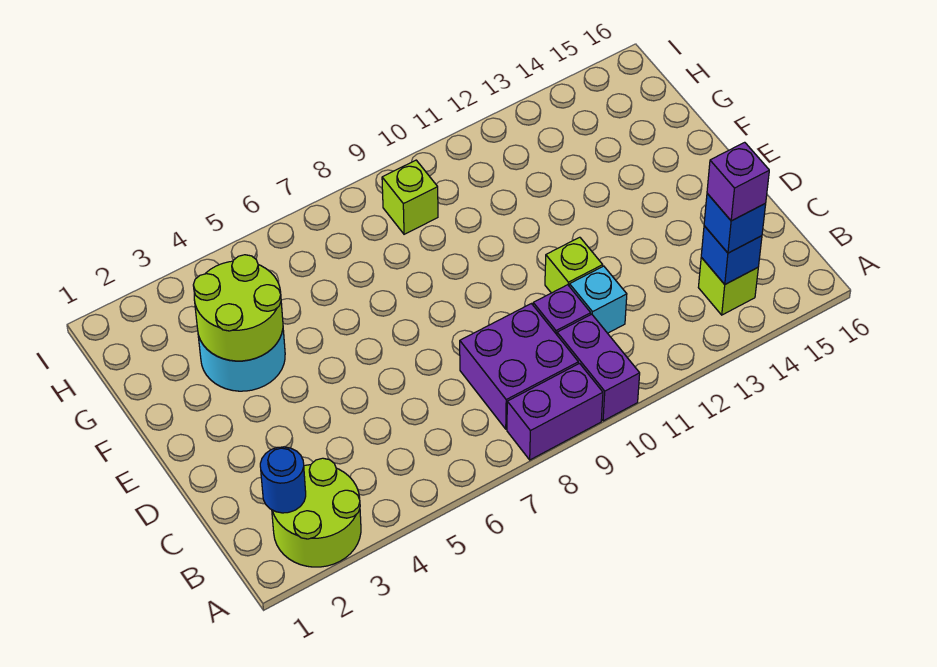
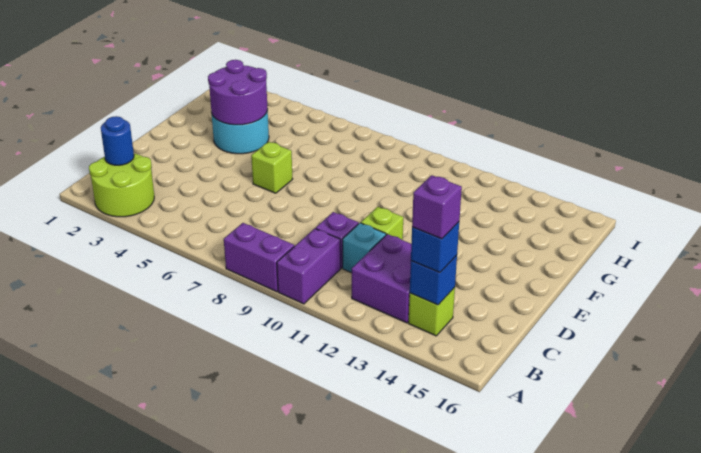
purple brick B8:C9 level 1 -> purple brick B12:C13 level 1
lime round brick F3:G4 level 2 -> purple round brick F3:G4 level 2
lime brick H9 level 1 -> lime brick E6 level 1

